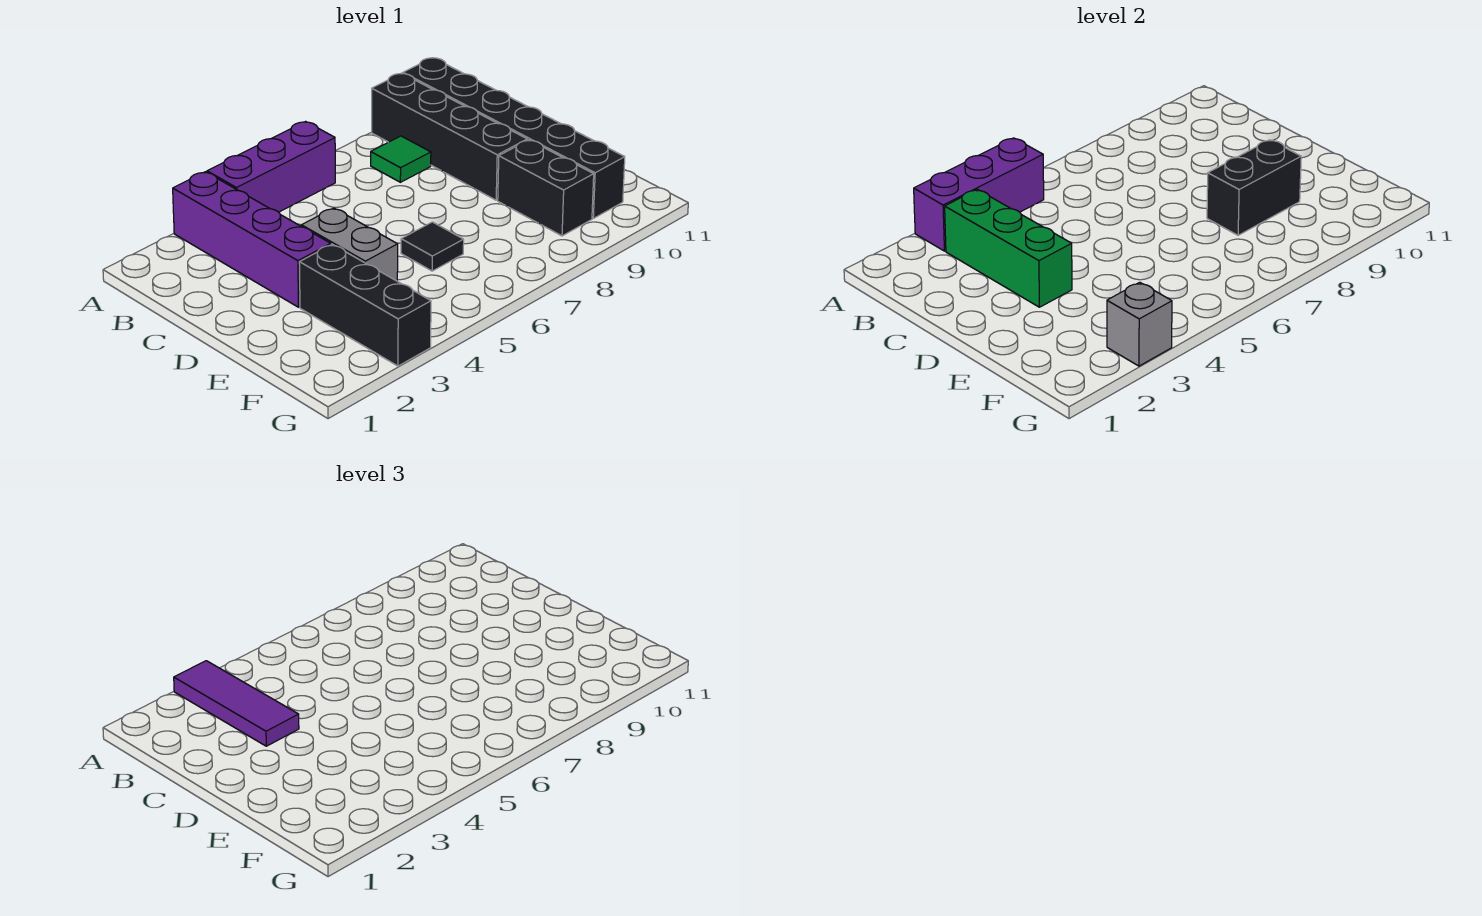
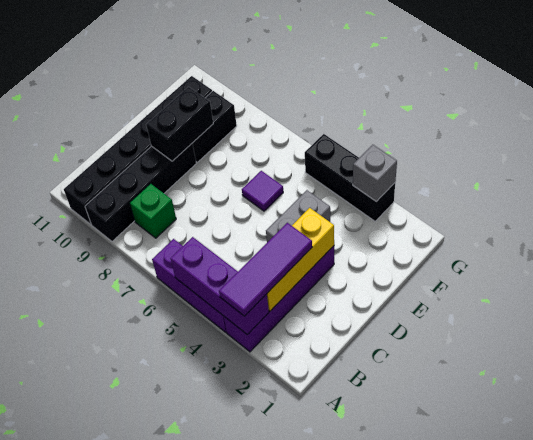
green brick B3:D3 level 2 -> yellow brick B3:D3 level 2
green tile B8 level 1 -> green brick B8 level 1
black brick E3:G3 level 1 -> black brick G3:G5 level 1
black tile E6 level 1 -> purple tile E6 level 1
black brick E8:E9 level 2 -> black brick D9:E9 level 2

